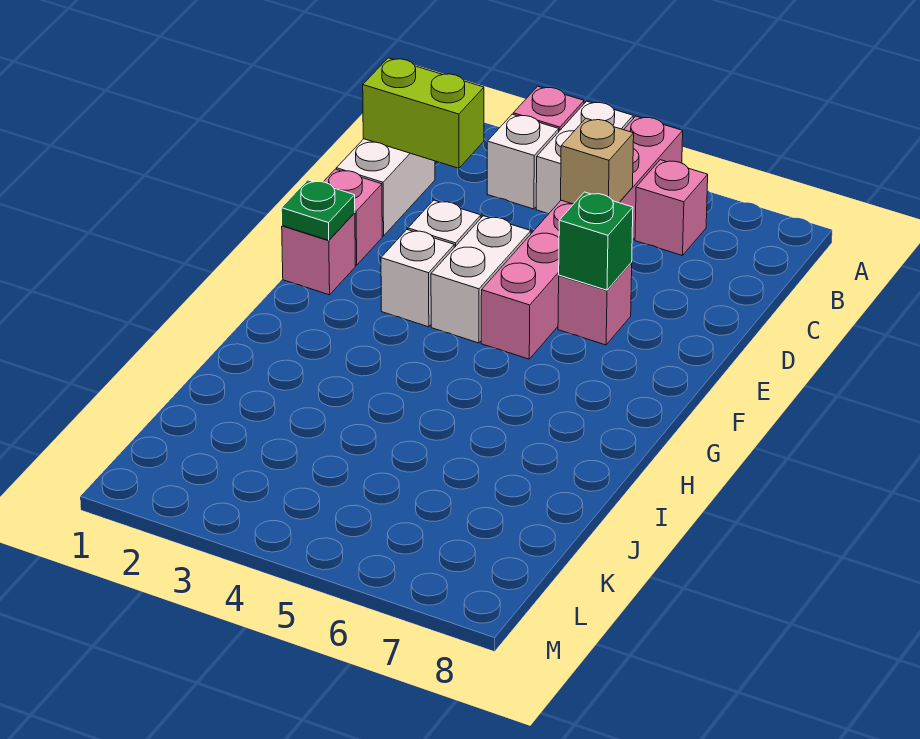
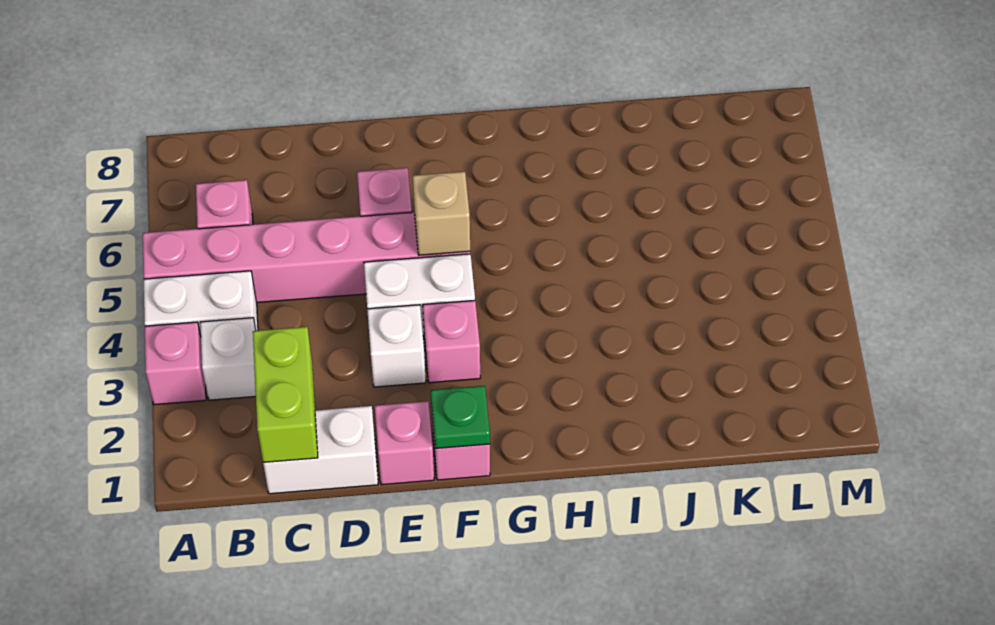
tan brick C5 level 2 -> tan brick F5 level 2
green brick E6 level 2 -> none
white brick F3 level 1 -> pink brick F3 level 1

